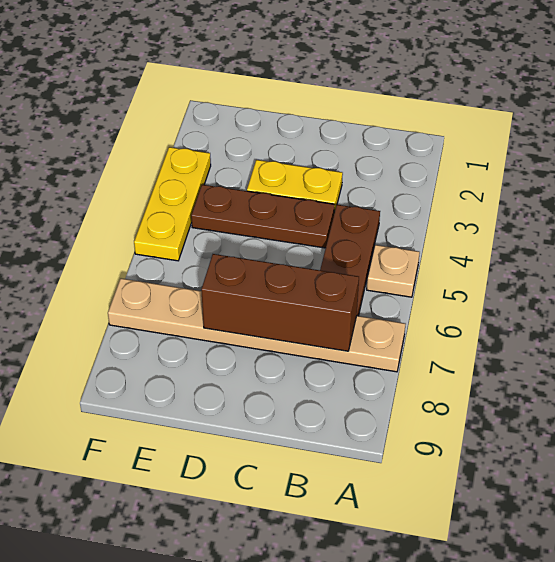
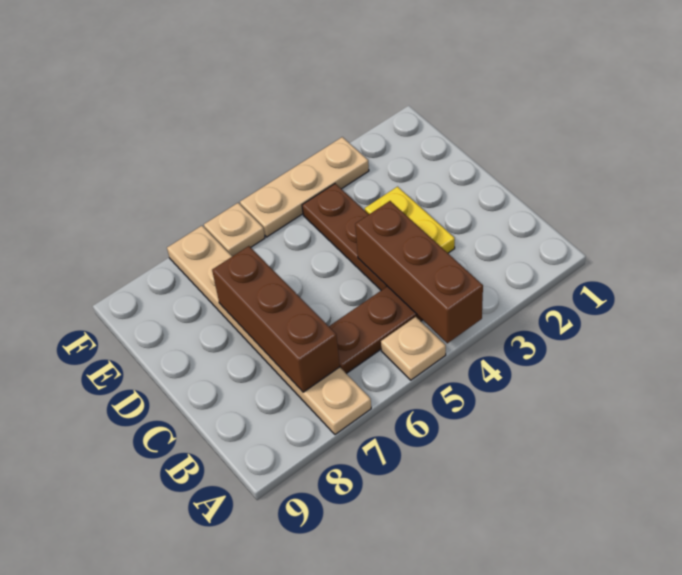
none -> brown brick A4:C4 level 2
yellow plate F3:F5 level 1 -> tan plate F3:F5 level 1
none -> tan plate F6 level 1

